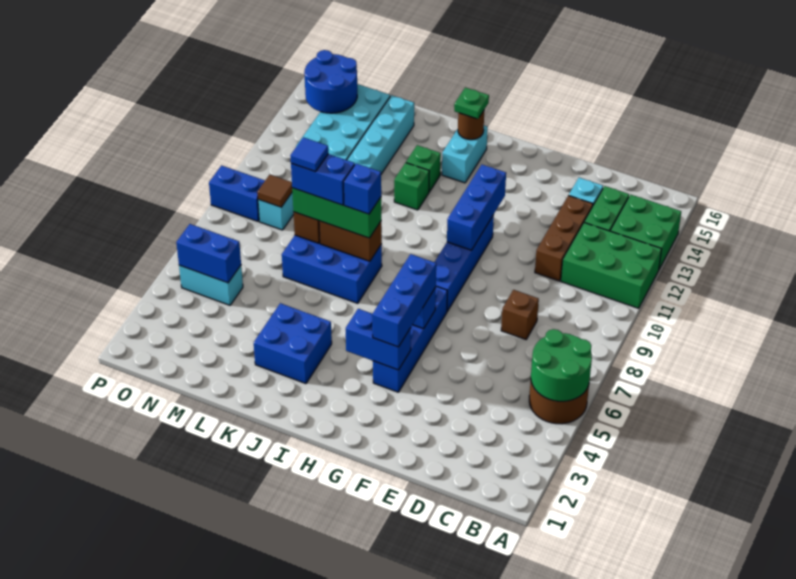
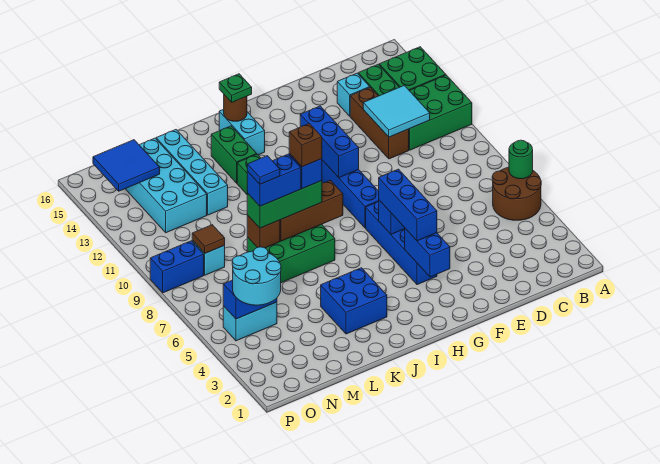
green round brick A5:B6 level 2 -> green round brick A6 level 2
none -> cyan tile C11:D12 level 2
brown brick D8 level 1 -> brown brick J8 level 5
blue brick G4:H4 level 2 -> blue brick G3:G4 level 2
blue brick J7:L8 level 1 -> green brick J7:L8 level 1
brown brick J8:K8 level 2 -> brown brick I8:K8 level 2
green brick J13 level 1 -> green brick J13:J14 level 1
none -> cyan round brick N4:O5 level 3
blue round brick N14:O15 level 2 -> blue tile N14:O15 level 2

